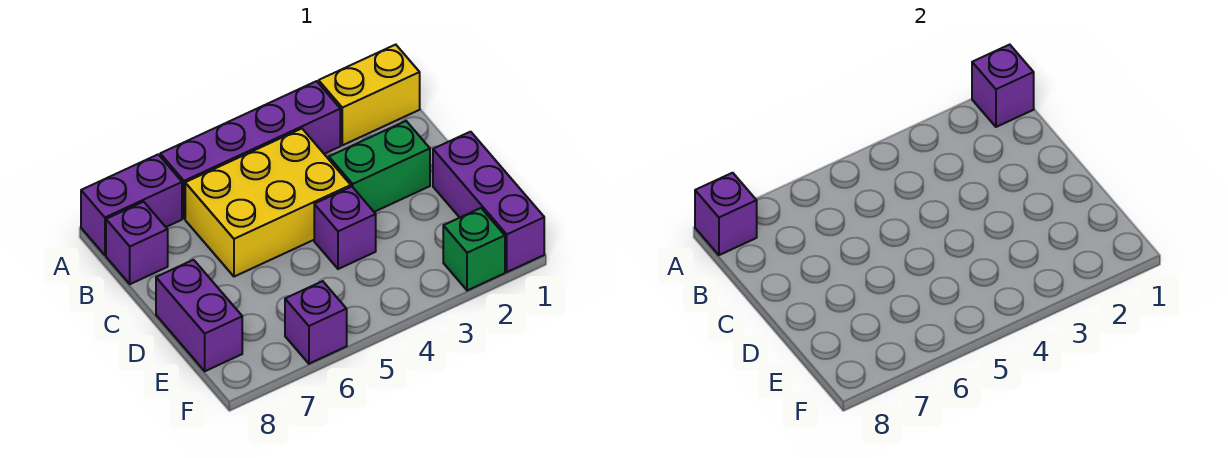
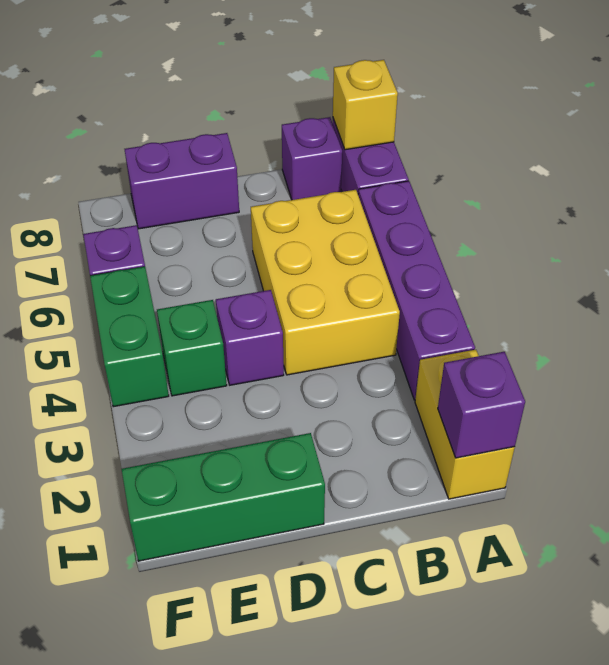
purple brick A8 level 2 -> yellow brick A8 level 2
green brick C2:C3 level 1 -> green brick F4:F5 level 1
purple brick D1:F1 level 1 -> green brick D1:F1 level 1
green brick F2 level 1 -> green brick E4 level 1

